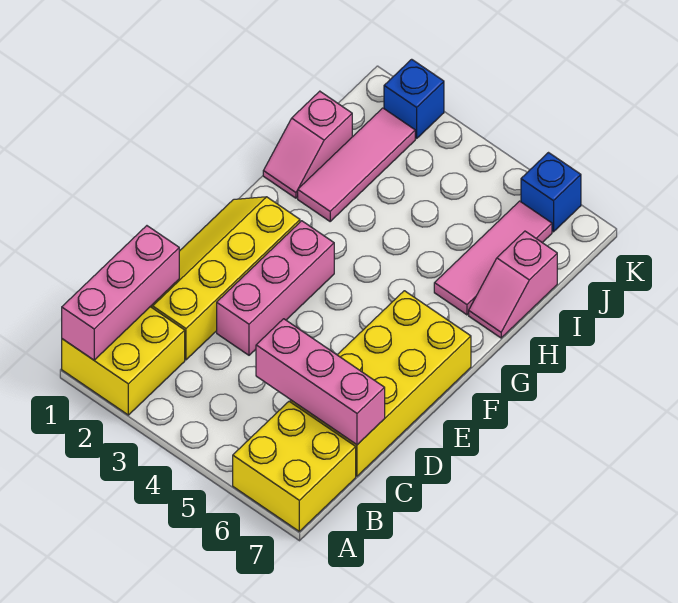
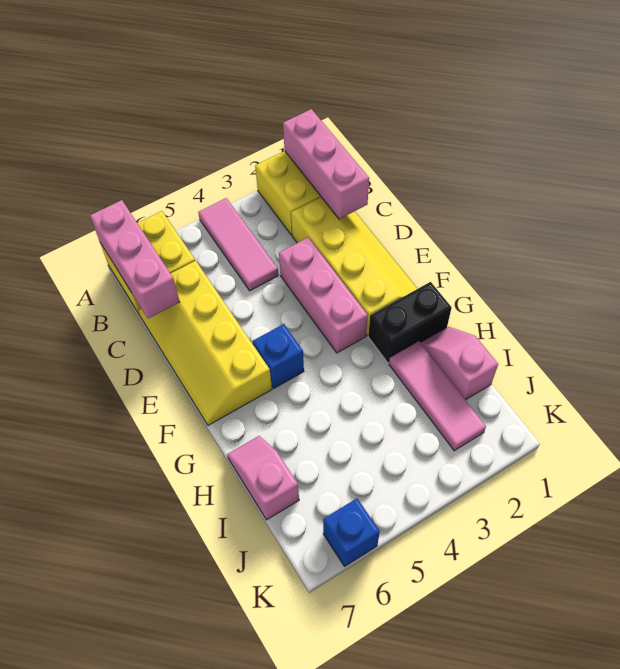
pink brick C5:C7 level 2 -> pink brick A7:C7 level 2
yellow brick C6:F7 level 1 -> yellow slope C6:F7 level 1 top 6
none -> black brick G1:G2 level 1
pink tile H6:J6 level 1 -> pink tile A4:C4 level 1
blue brick K2 level 1 -> blue brick F5 level 1

